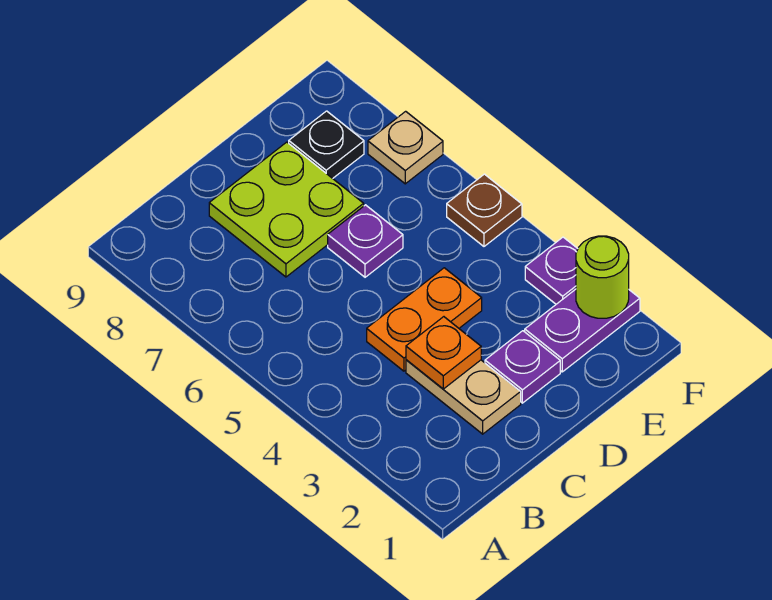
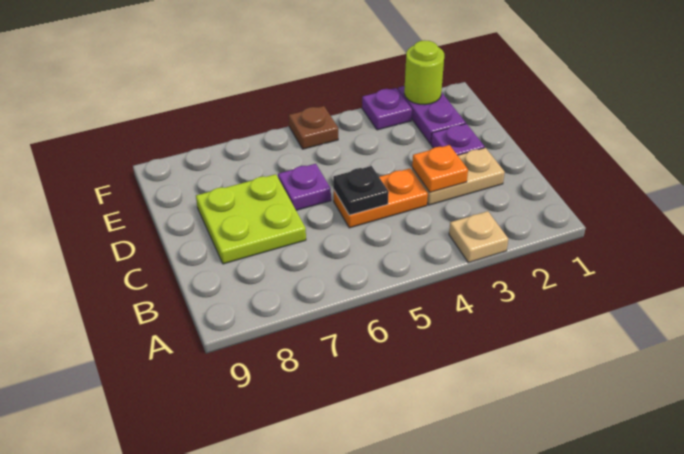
orange plate C4:D4 level 1 -> orange plate C4:C5 level 1
black plate E8 level 1 -> black plate C5 level 2
tan plate F7 level 1 -> tan plate A3 level 1

